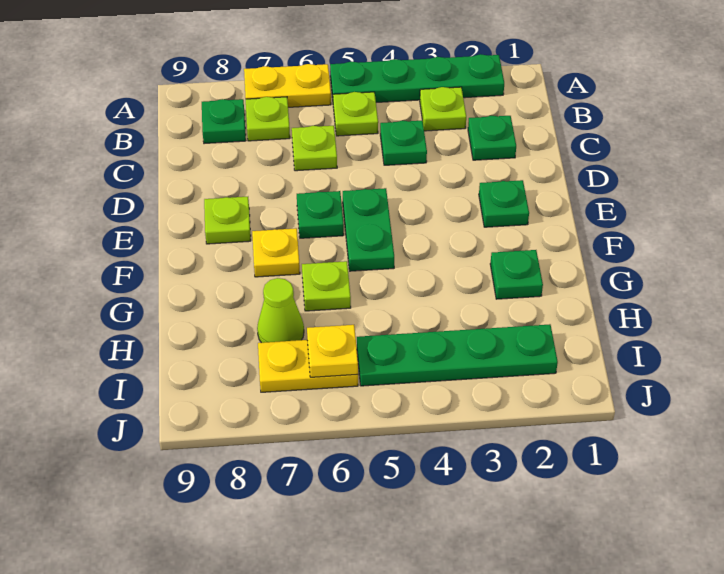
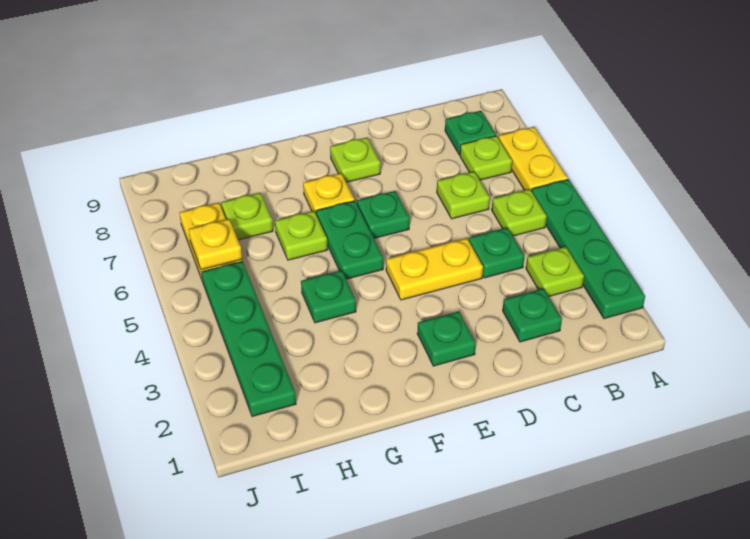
none -> yellow plate D4:E4 level 1
green plate E5:F5 level 1 -> green plate F5:F6 level 1
green plate G2 level 1 -> green plate G4 level 1
lime cone H7 level 1 -> lime plate H7 level 1

